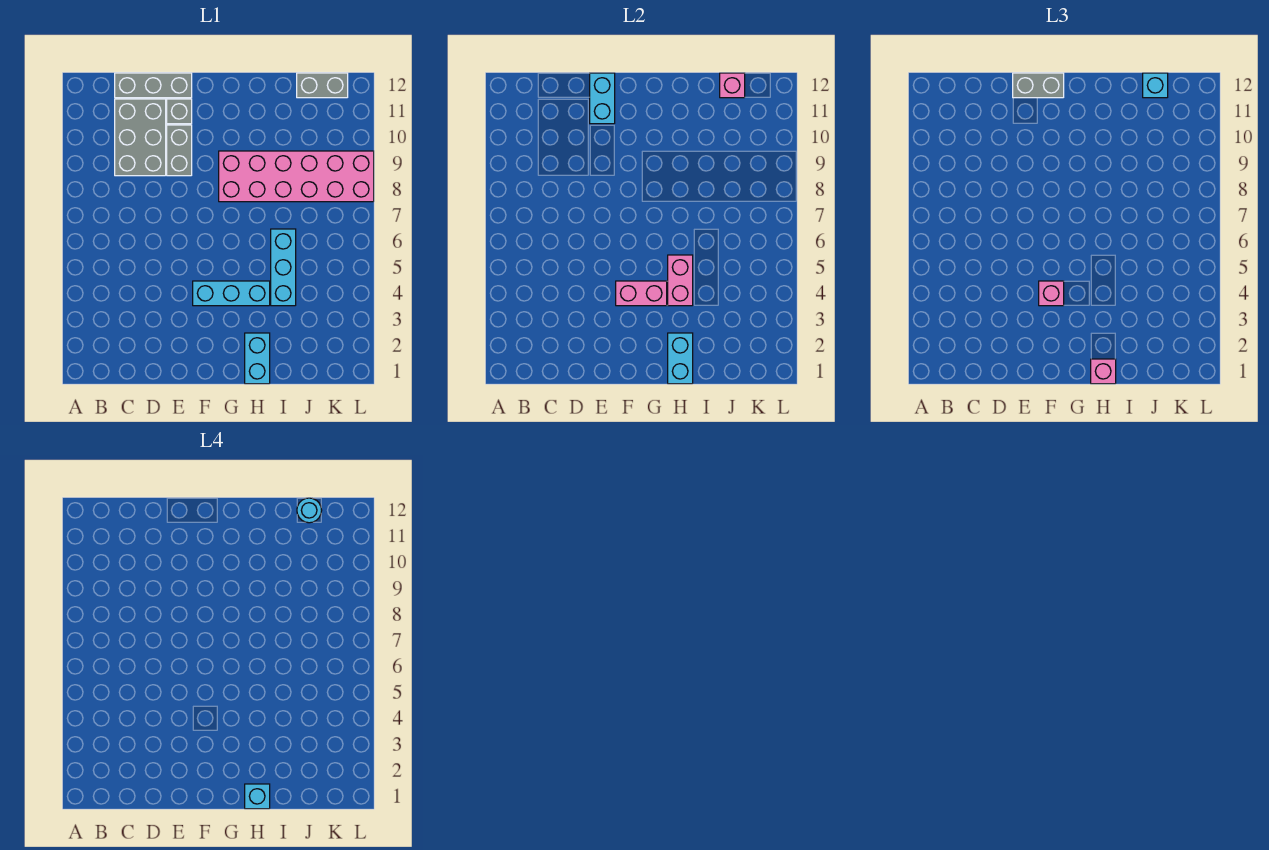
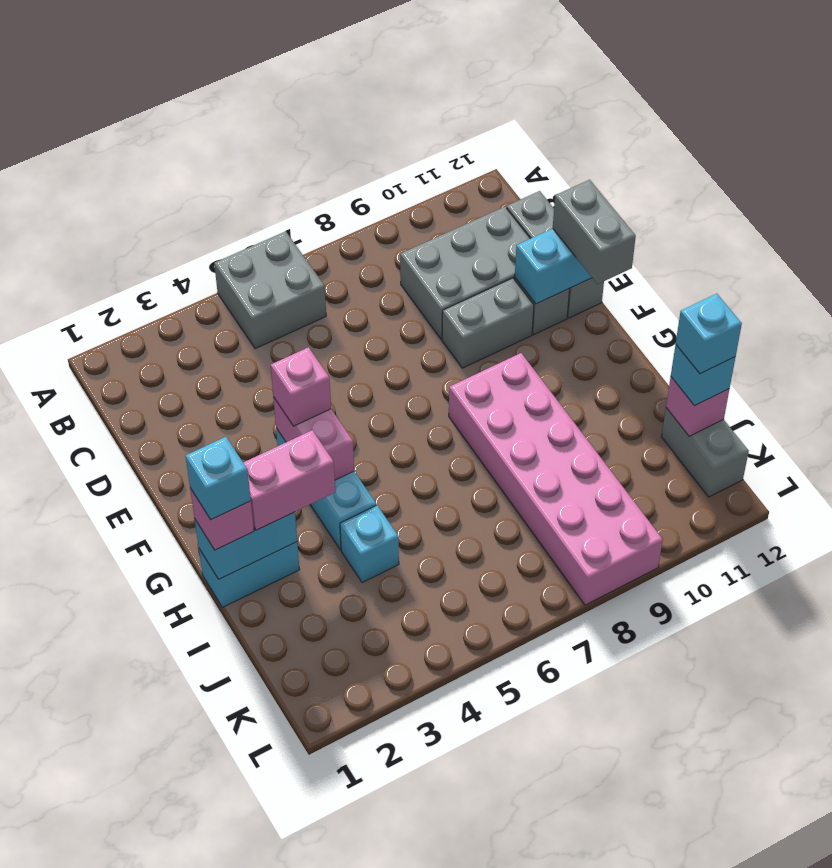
none -> grey brick A5:B6 level 1
pink brick H4:H5 level 2 -> pink brick H2:H3 level 3
cyan brick I4:I6 level 1 -> cyan brick I4 level 1
cyan round brick J12 level 4 -> cyan brick J12 level 4

